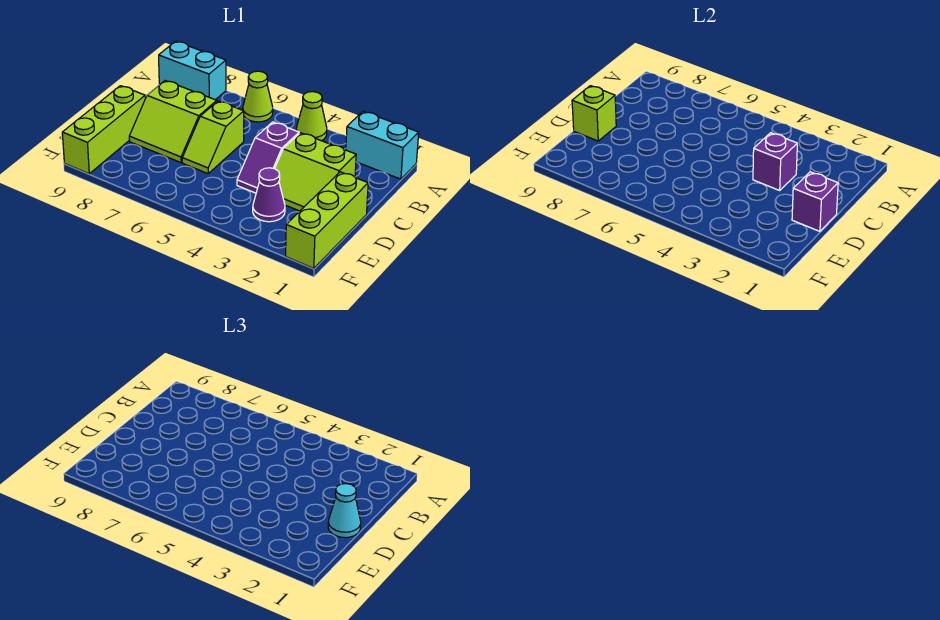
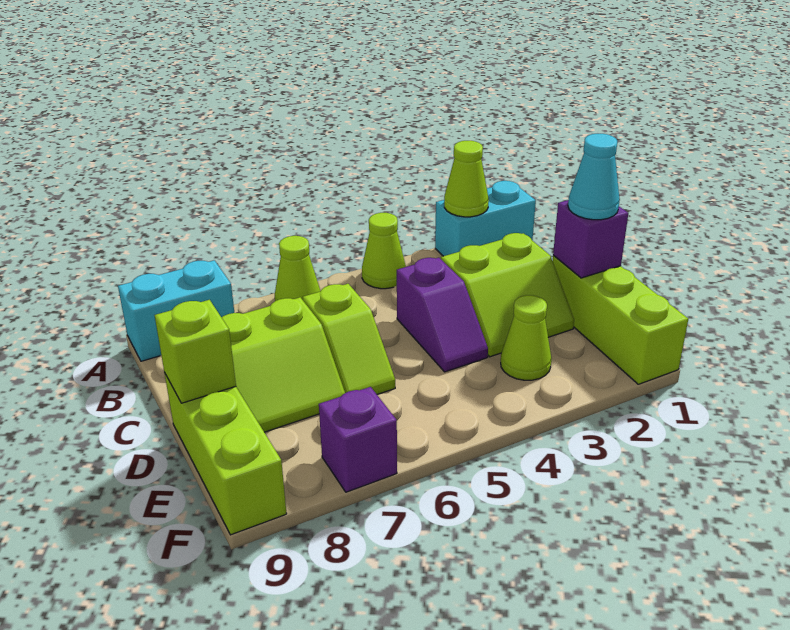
none -> lime cone A2 level 2
purple brick C3 level 2 -> purple brick F7 level 1
purple cone E3 level 1 -> lime cone E3 level 1

